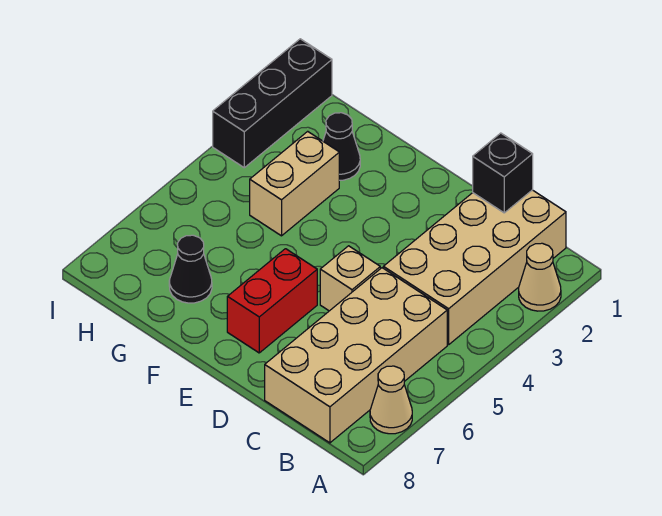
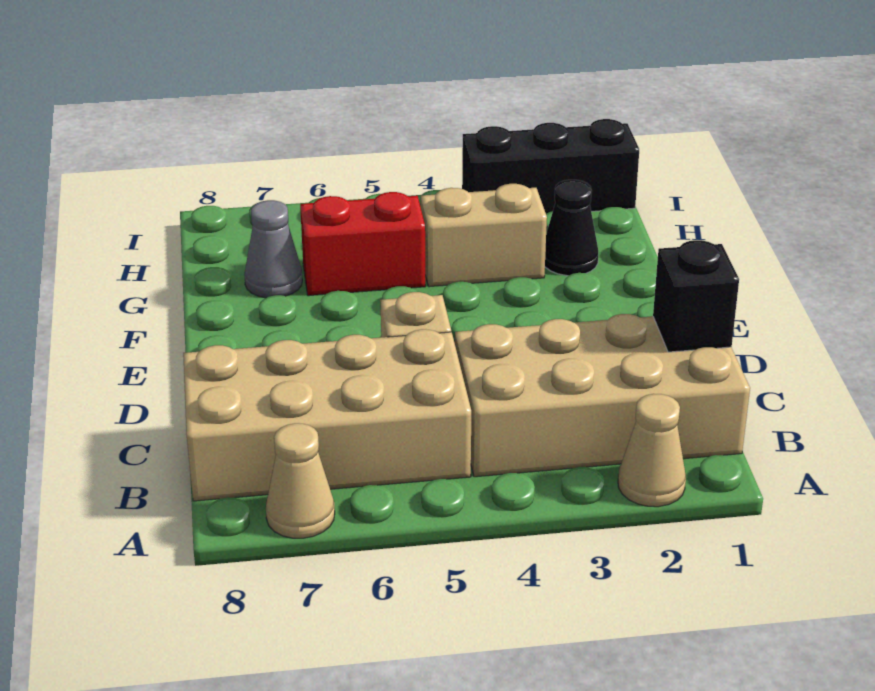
red brick E6:E7 level 1 -> red brick G5:G6 level 1
black cone G7 level 1 -> grey cone G7 level 1

